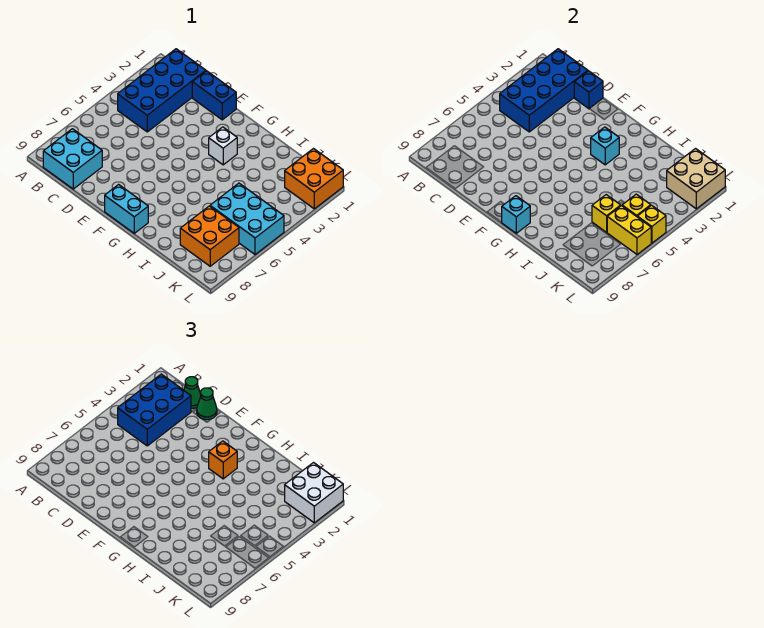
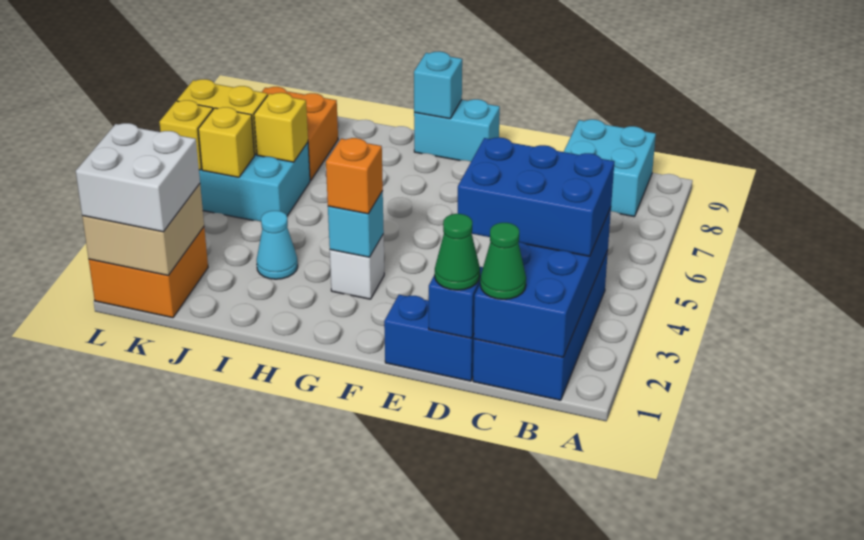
blue brick B2:C4 level 3 -> blue brick B3:D4 level 3
none -> cyan cone I3 level 1

